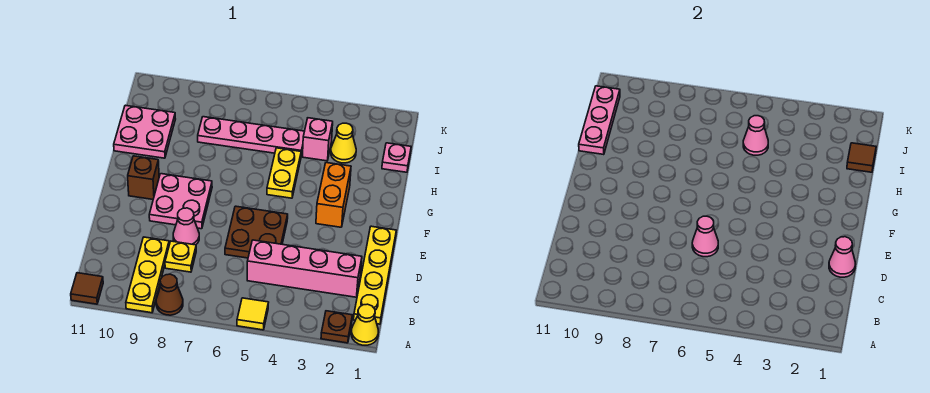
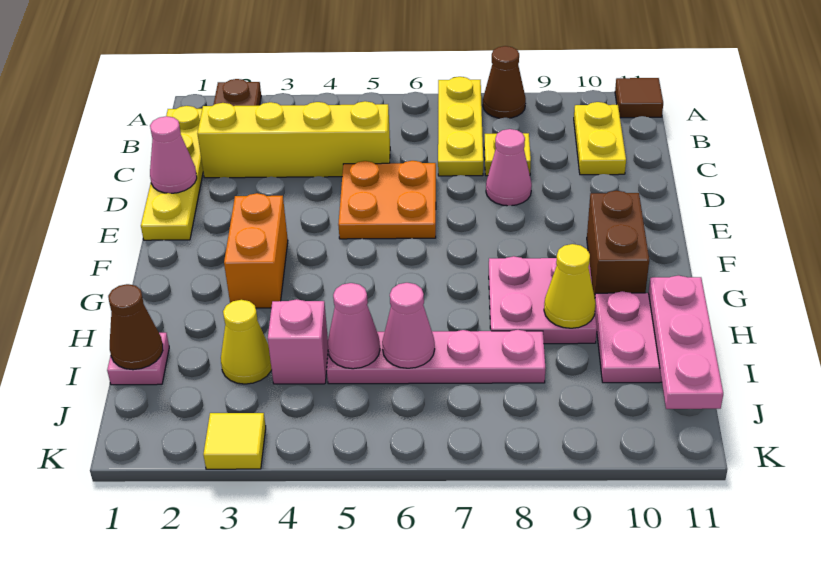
yellow cone A1 level 1 -> yellow cone H9 level 2
yellow tile A5 level 1 -> yellow tile K3 level 1
yellow plate A9:C9 level 1 -> yellow plate A7:C7 level 1
pink brick C2:C5 level 1 -> yellow brick C2:C5 level 1
brown plate D5:E6 level 1 -> orange plate D5:E6 level 1
pink cone D6 level 2 -> pink cone I6 level 2
pink plate E8:F9 level 1 -> pink plate G8:H9 level 1
brown brick F10 level 1 -> brown brick F10:G10 level 1
yellow plate G5:H5 level 1 -> yellow plate B10:C10 level 1
brown tile I1 level 2 -> brown cone I1 level 2

